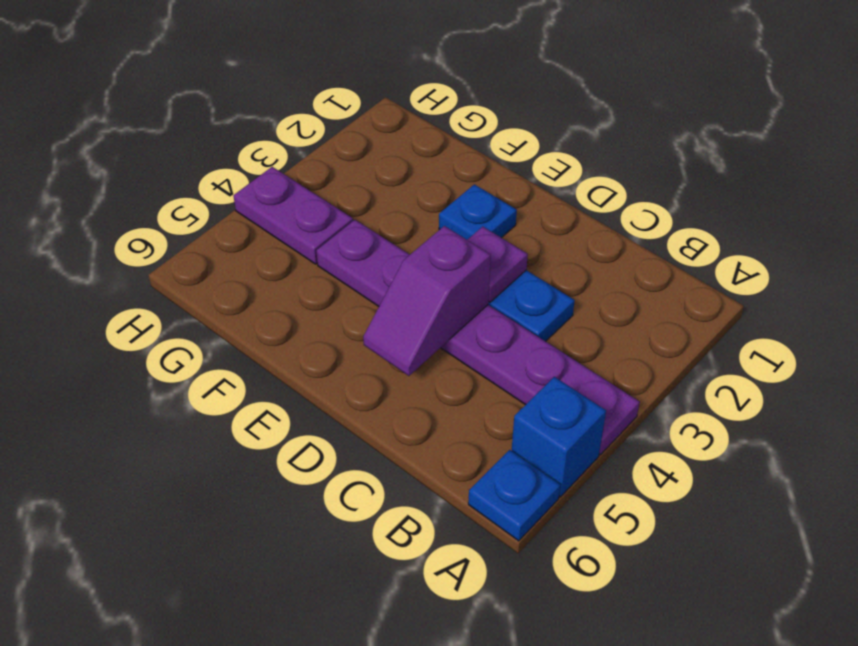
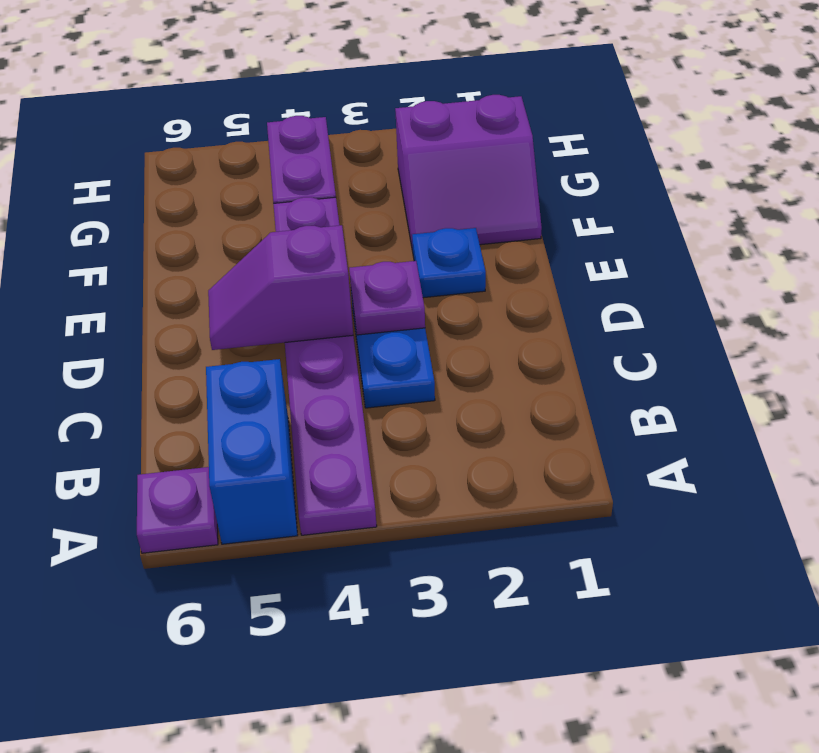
blue brick A5 level 1 -> blue brick A5:B5 level 1
blue plate A6 level 1 -> purple plate A6 level 1
none -> purple slope F1:G2 level 1 top G

